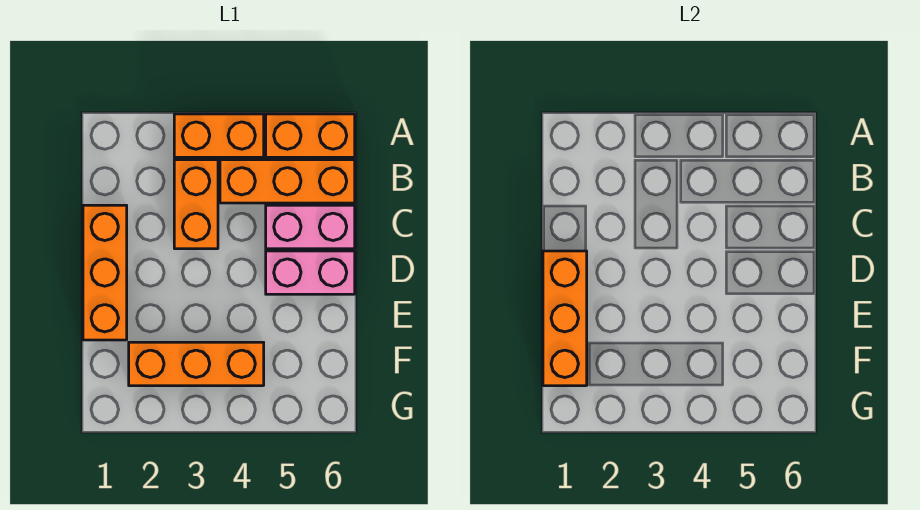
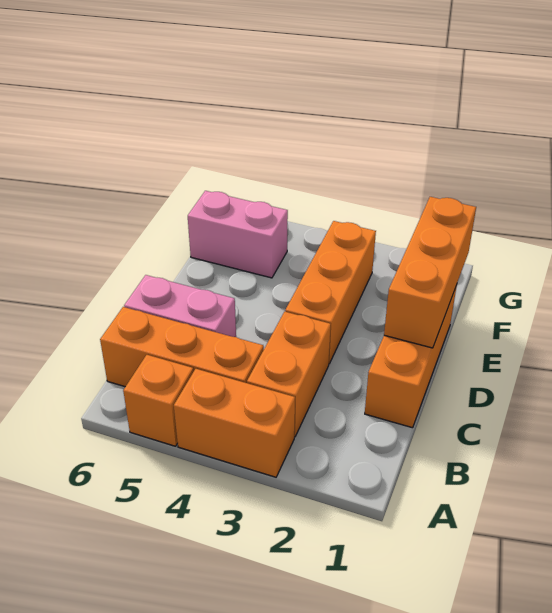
orange brick A5:A6 level 1 -> orange brick A5 level 1
pink brick D5:D6 level 1 -> pink brick F5:F6 level 1
orange brick F2:F4 level 1 -> orange brick D3:F3 level 1

